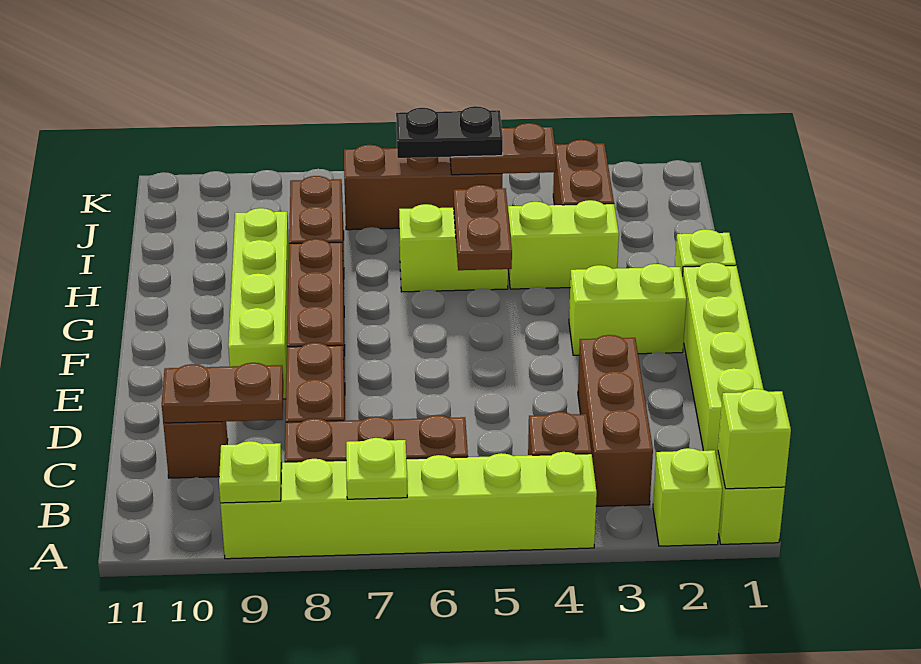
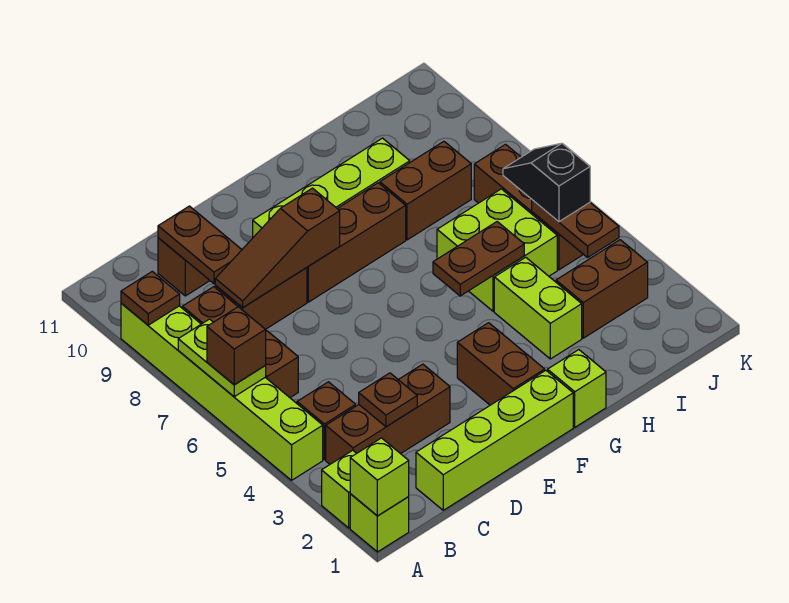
none -> brown brick A6 level 3
lime plate A7 level 2 -> lime plate A6:A7 level 2
lime plate A9 level 2 -> brown plate A9 level 2
none -> brown plate C3 level 2
none -> brown slope C8:E8 level 2 top E
lime brick F2:F3 level 1 -> brown brick F2:F3 level 1
lime brick H5:H6 level 1 -> lime brick H5:I6 level 1
black plate J5:J6 level 3 -> black slope J5:J6 level 3 top 5

